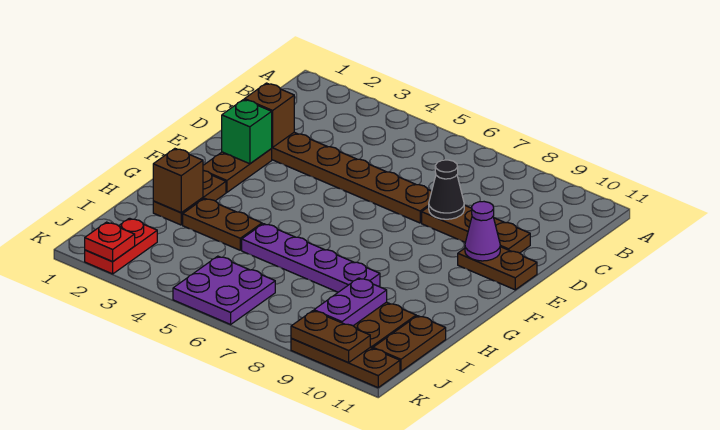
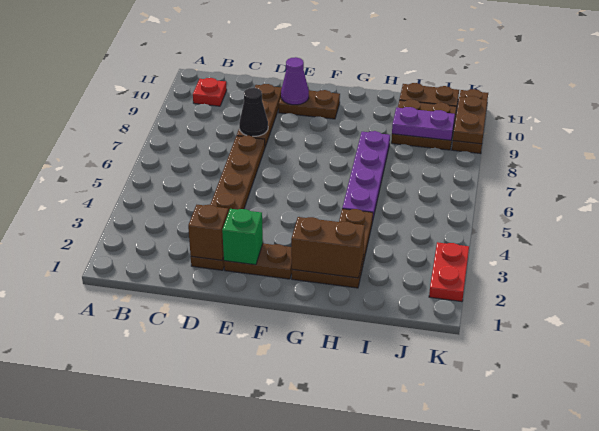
brown plate E10:E11 level 1 -> brown plate E10:F10 level 1
brown brick H2 level 2 -> brown brick G2:H2 level 2
red plate J2:K2 level 1 -> red plate K2:K3 level 1
purple plate J5:K6 level 1 -> none
red plate K2 level 2 -> red plate B10 level 1

